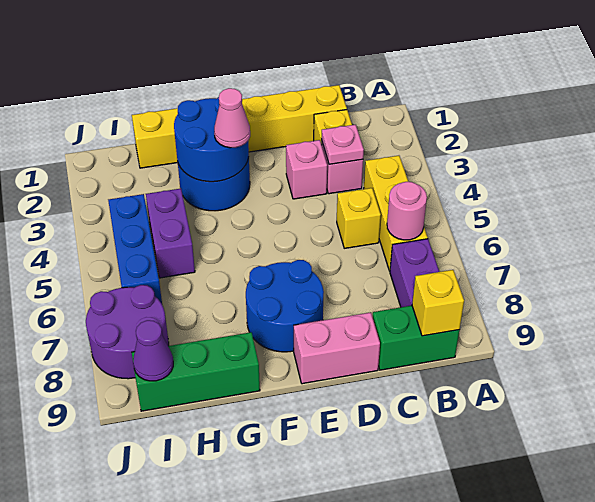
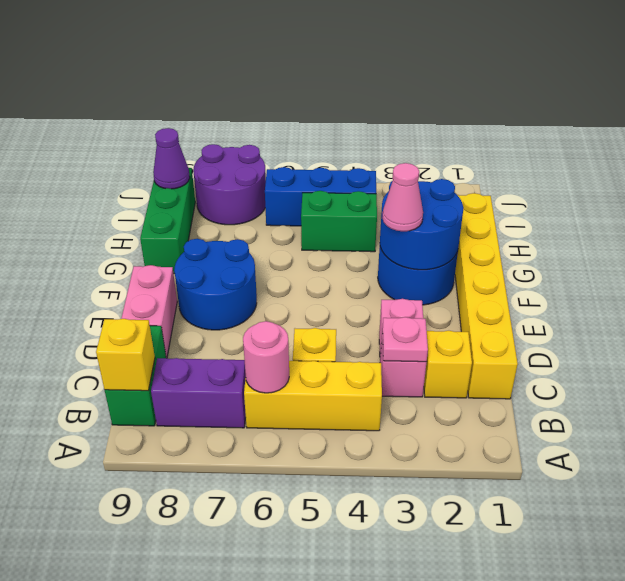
purple brick H4:H5 level 1 -> green brick H4:H5 level 1

